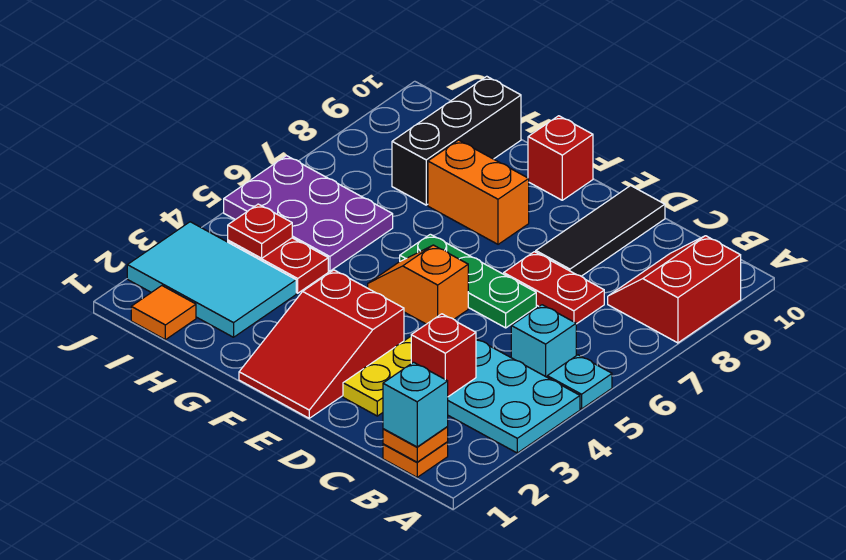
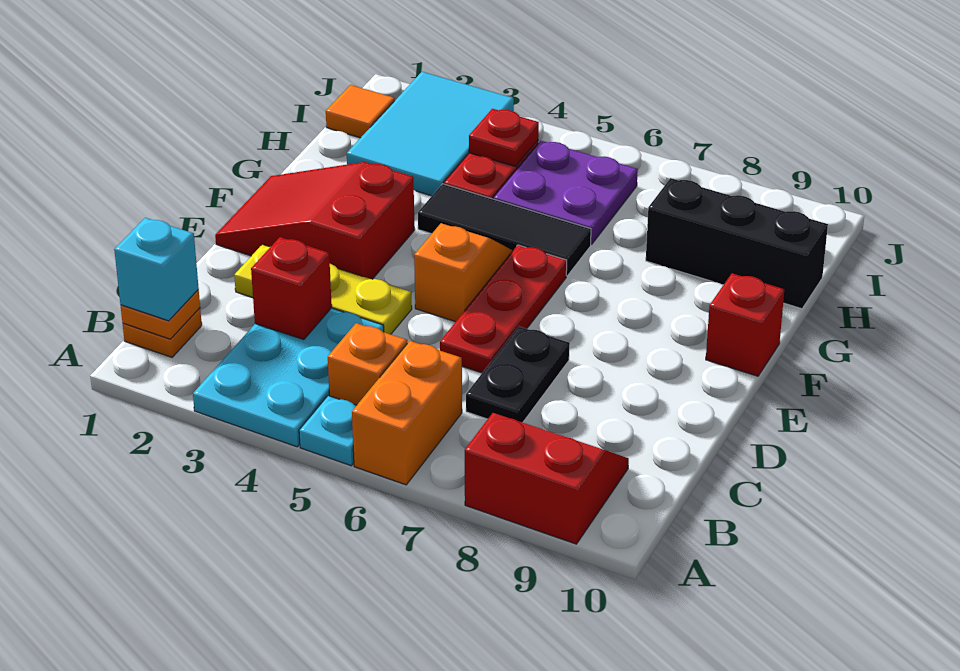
cyan brick B5 level 1 -> orange brick B5 level 1
red plate C7:D7 level 1 -> black plate C7:D7 level 1
green plate D6:F6 level 1 -> red plate D6:F6 level 1
black tile D8:D10 level 1 -> black tile G4:G6 level 1
orange brick F8:G8 level 1 -> orange brick A6:B6 level 1
purple plate H5:J6 level 1 -> purple plate H5:I6 level 1

